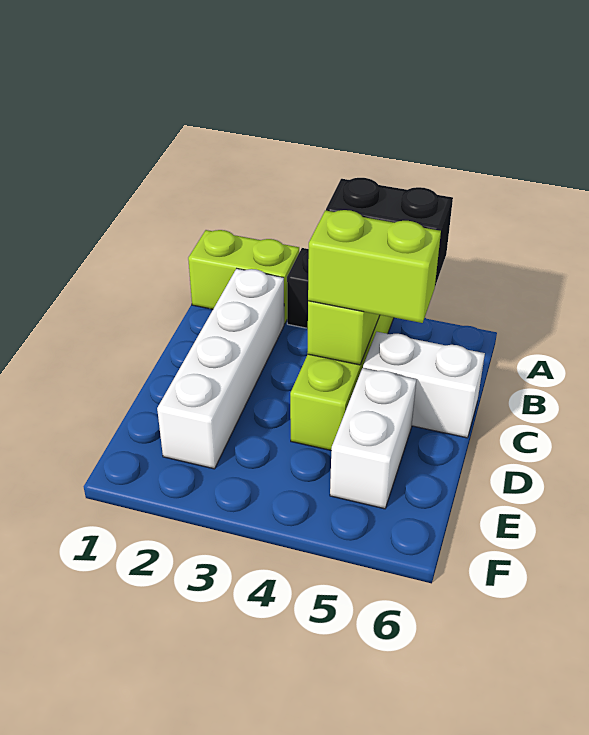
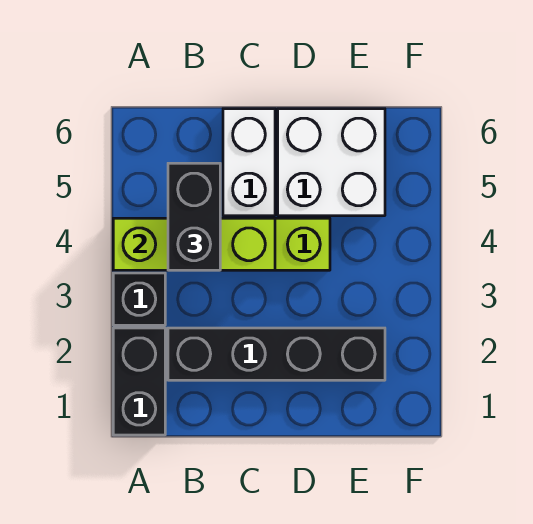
lime brick A1:A2 level 1 -> black brick A1:A2 level 1
white brick B2:E2 level 1 -> black brick B2:E2 level 1
lime brick C4:C5 level 3 -> none
white brick D5:E5 level 1 -> white brick D5:E6 level 1

